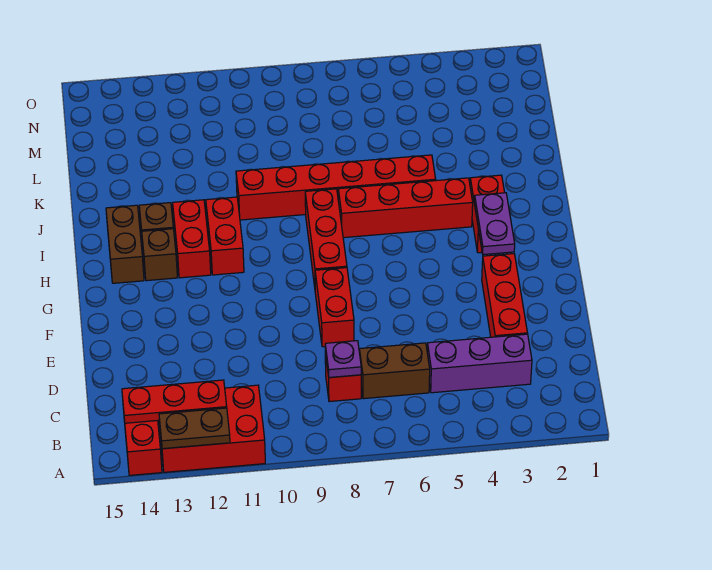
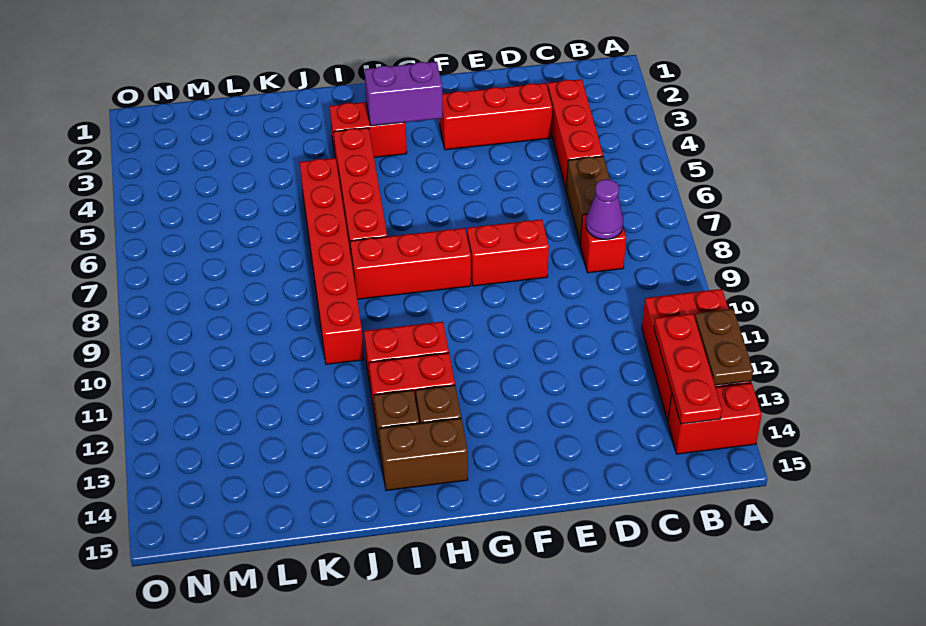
purple brick C3:C5 level 1 -> red brick C3:C5 level 1
purple plate C8 level 2 -> purple cone C8 level 2
purple plate G3:H3 level 2 -> purple brick G3:H3 level 2

